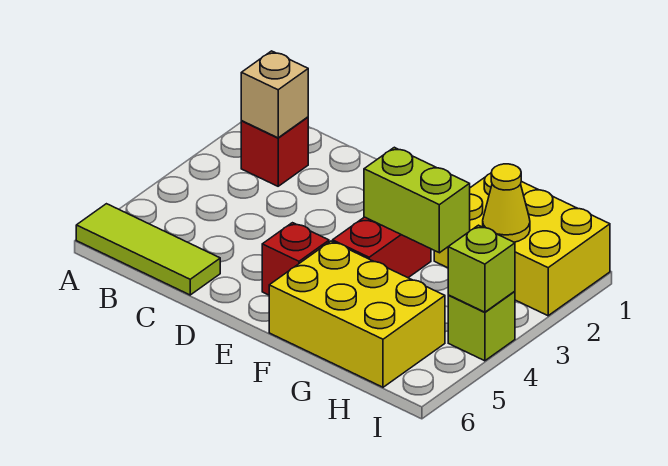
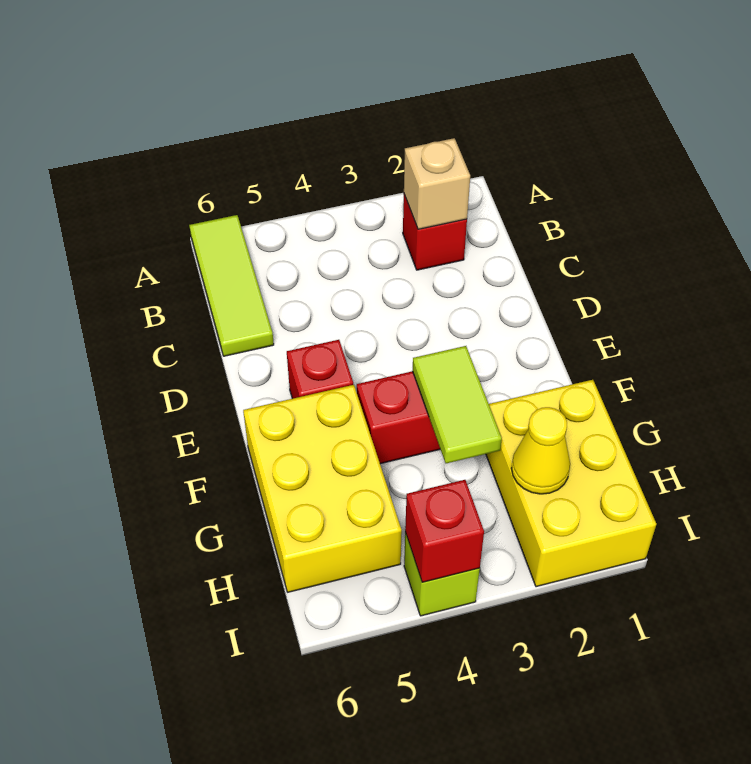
lime brick F3:G3 level 2 -> lime tile F3:G3 level 2
lime brick I4 level 2 -> red brick I4 level 2

